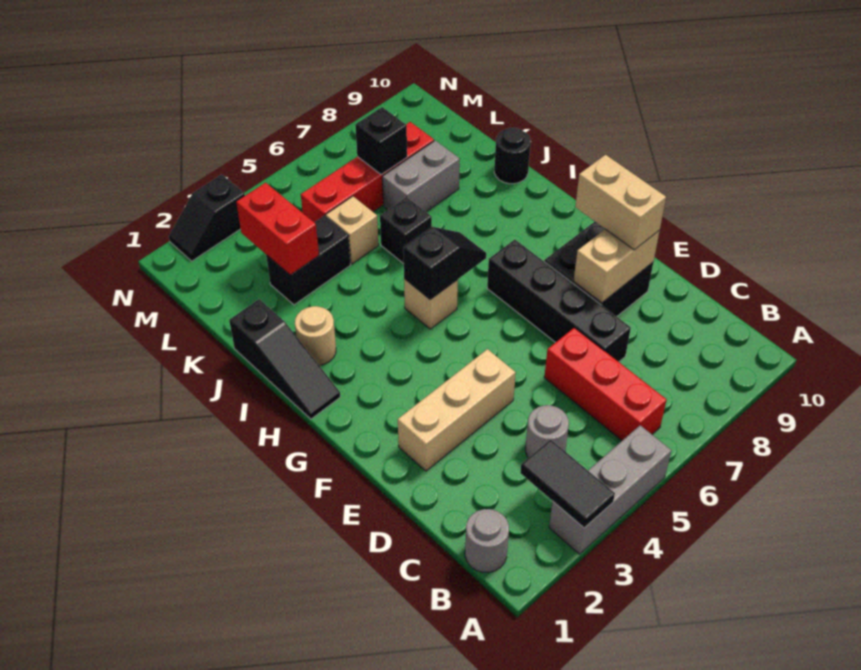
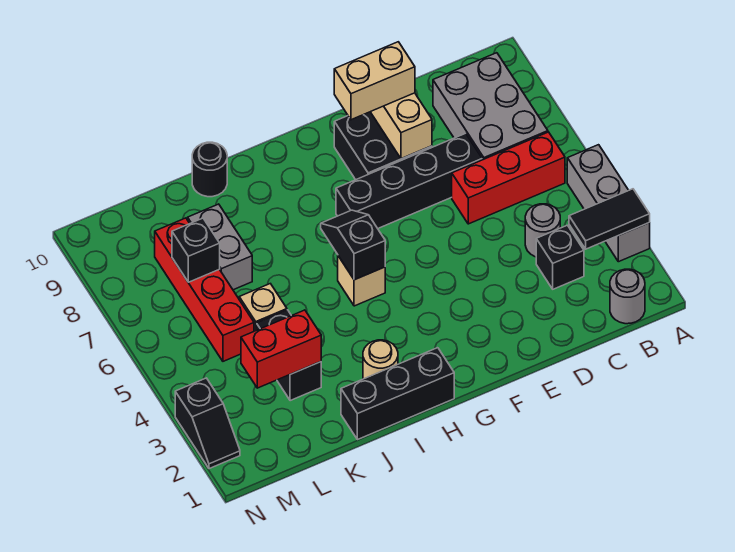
none -> grey brick B7:C9 level 1
tan brick E2:E4 level 1 -> none
black slope H1:J1 level 1 top J -> black brick H1:J1 level 1
black brick J6 level 1 -> black brick C3 level 1

